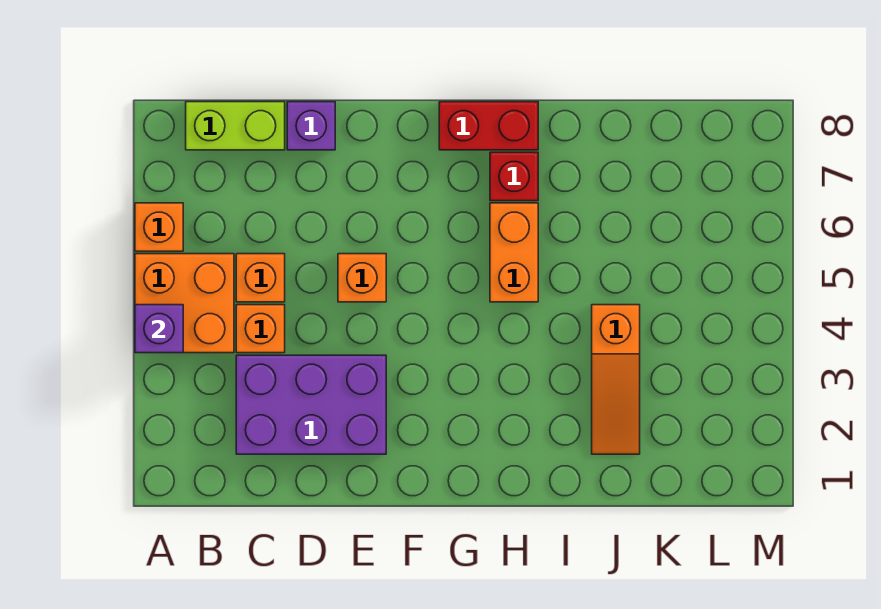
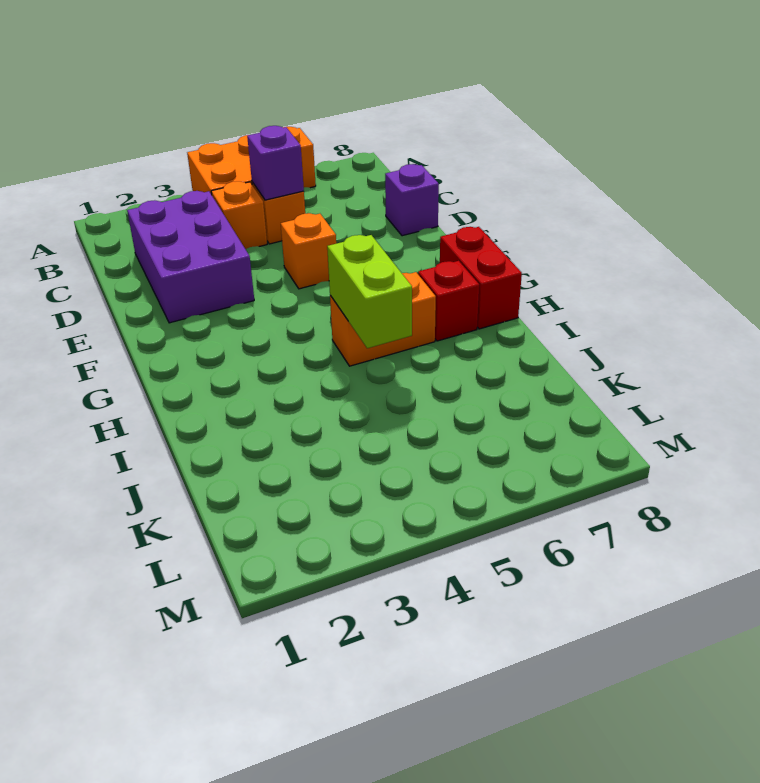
purple brick A4 level 2 -> purple brick C5 level 2
lime brick B8:C8 level 1 -> lime brick H5:I5 level 2
orange slope J2:J4 level 1 top 4 -> none

